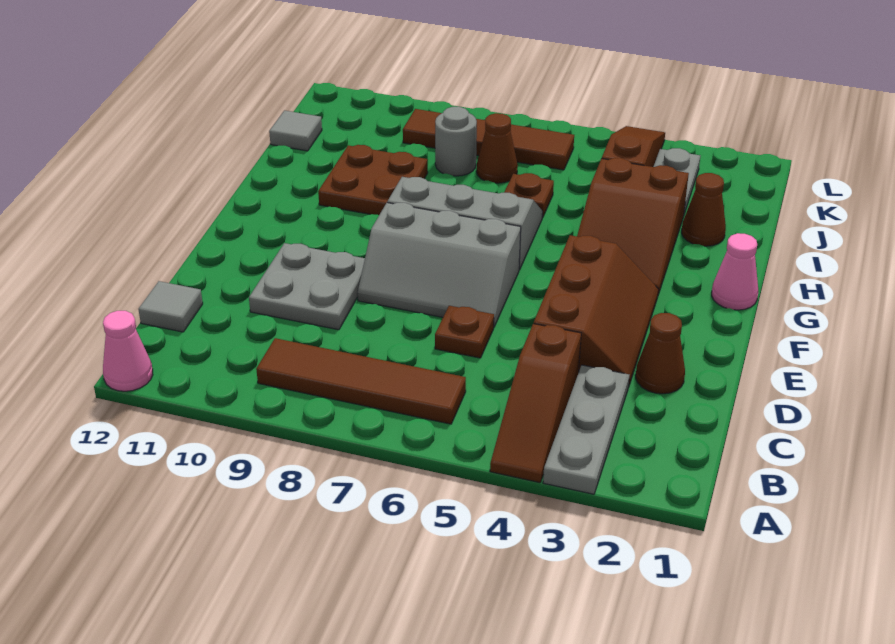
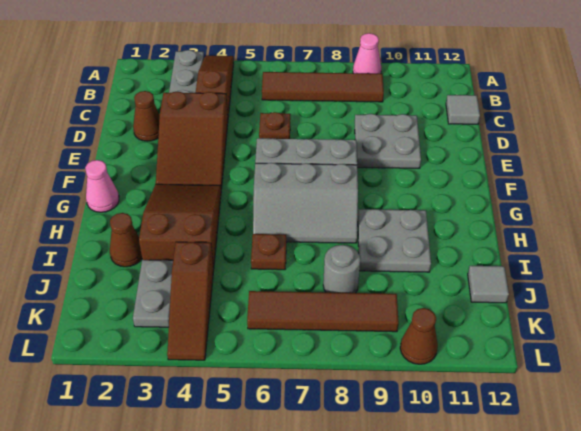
pink cone A12 level 1 -> pink cone A9 level 1
brown slope D3:F4 level 1 top 4 -> brown slope D3:F4 level 1 top D
brown plate H9:I10 level 1 -> grey plate H9:I10 level 1
brown cone J7 level 1 -> brown cone L10 level 1

